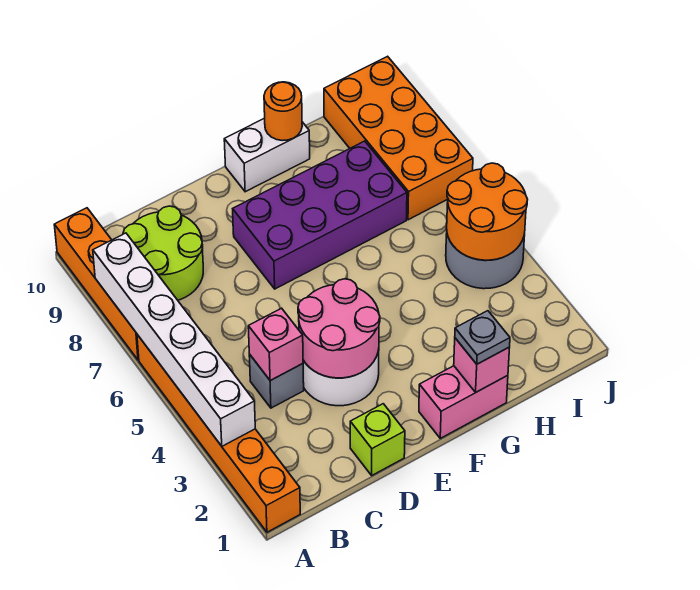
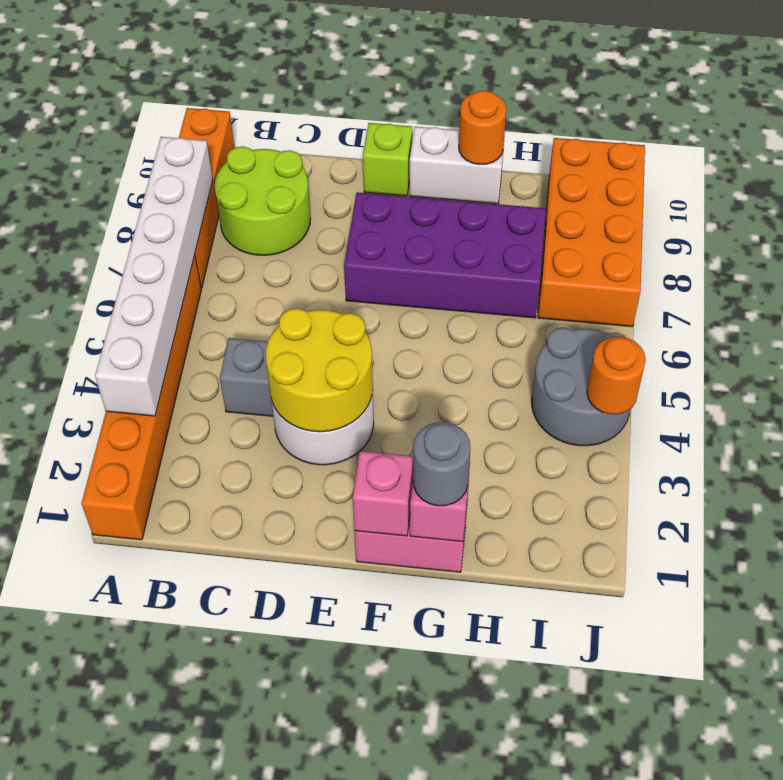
pink brick C4 level 2 -> pink brick F1 level 2
lime brick D1 level 1 -> lime brick E10 level 1
pink round brick D3:E4 level 2 -> yellow round brick D3:E4 level 2
grey plate G1 level 3 -> grey round brick G1 level 3
orange round brick I4:J5 level 2 -> orange round brick J4 level 2

